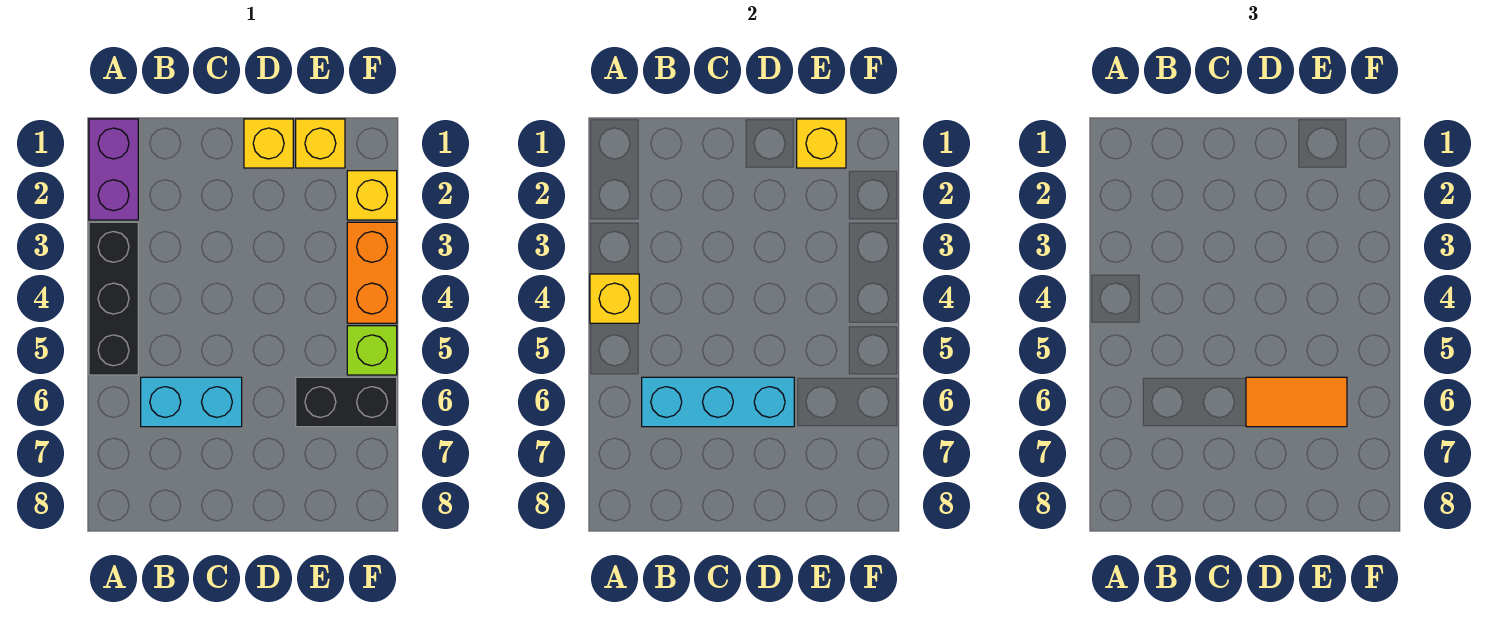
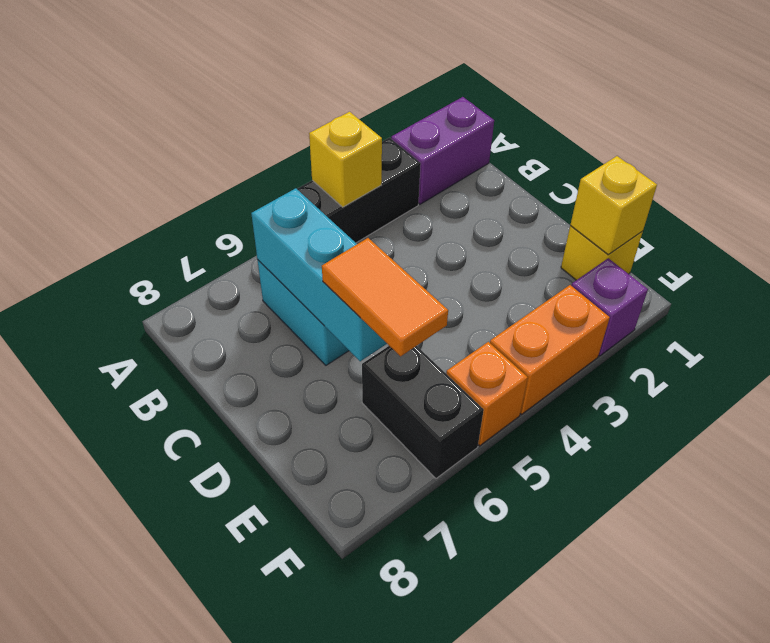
yellow brick D1 level 1 -> none
yellow brick F2 level 1 -> purple brick F2 level 1
lime brick F5 level 1 -> orange brick F5 level 1

